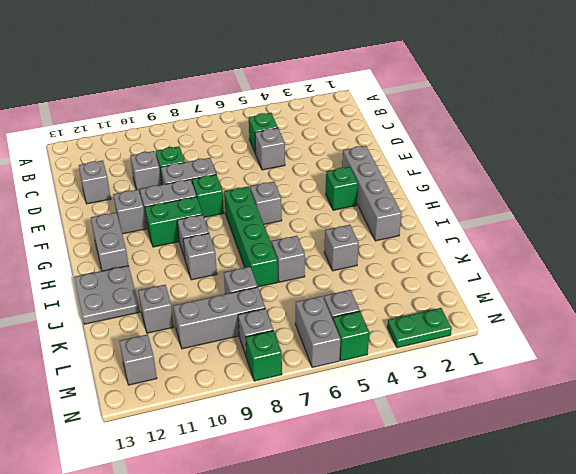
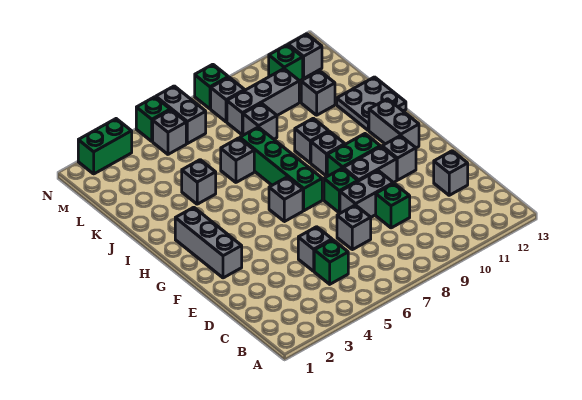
grey brick D10 level 1 -> grey brick D7 level 1
grey brick F2:I2 level 1 -> grey brick F2:H2 level 1
green brick G3 level 1 -> green brick M11 level 1
green plate N2:N3 level 1 -> green brick N2:N3 level 1

